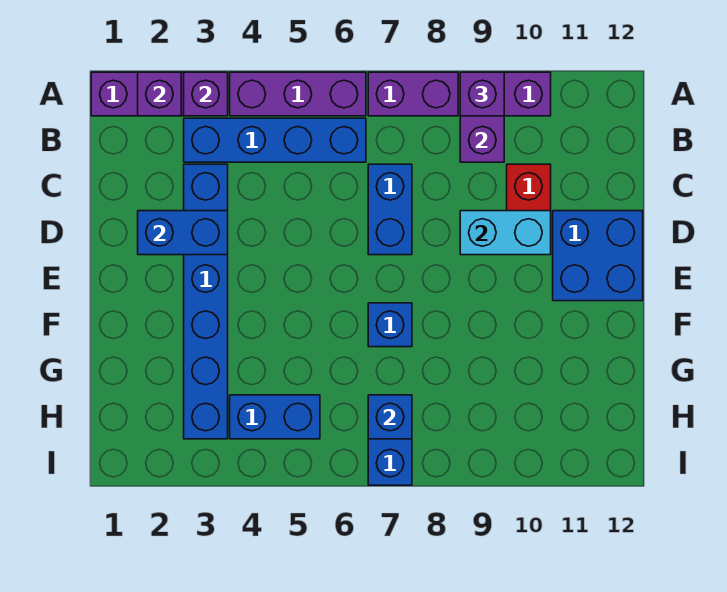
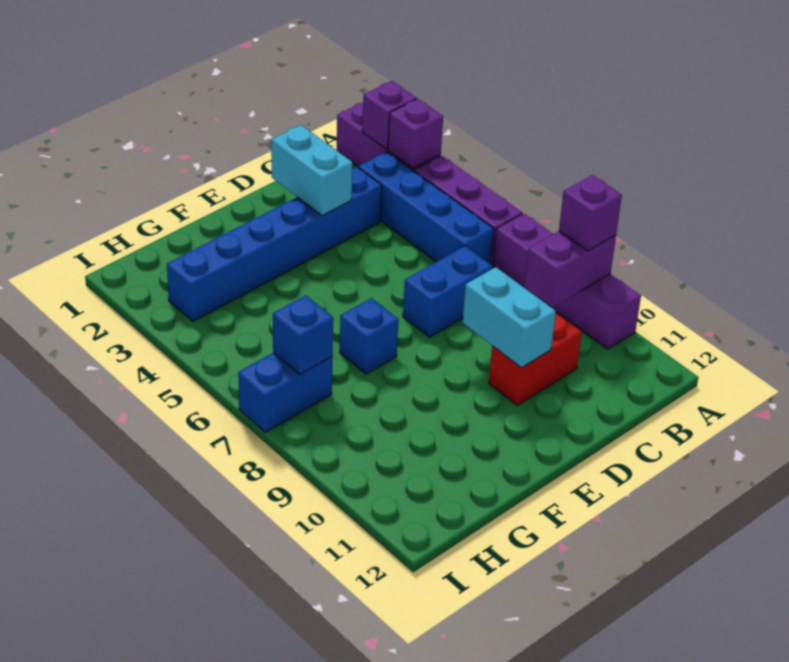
blue brick D2:D3 level 2 -> cyan brick D2:D3 level 2
blue brick D11:E12 level 1 -> none
blue brick H4:H5 level 1 -> none

